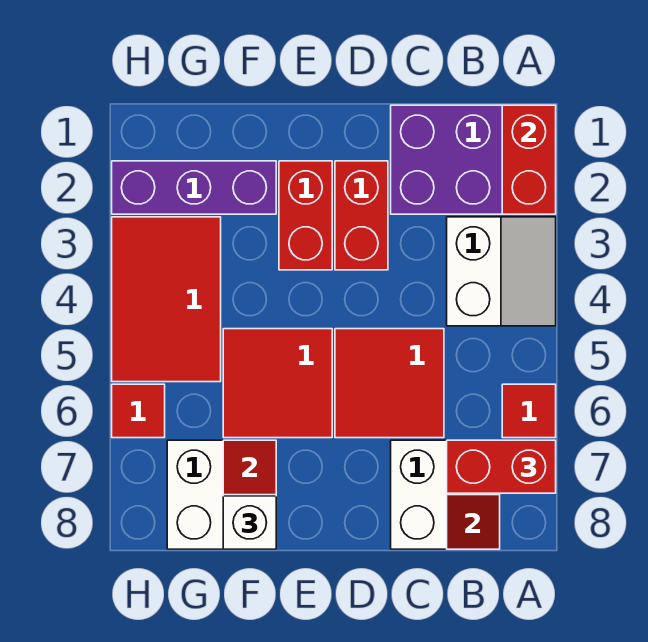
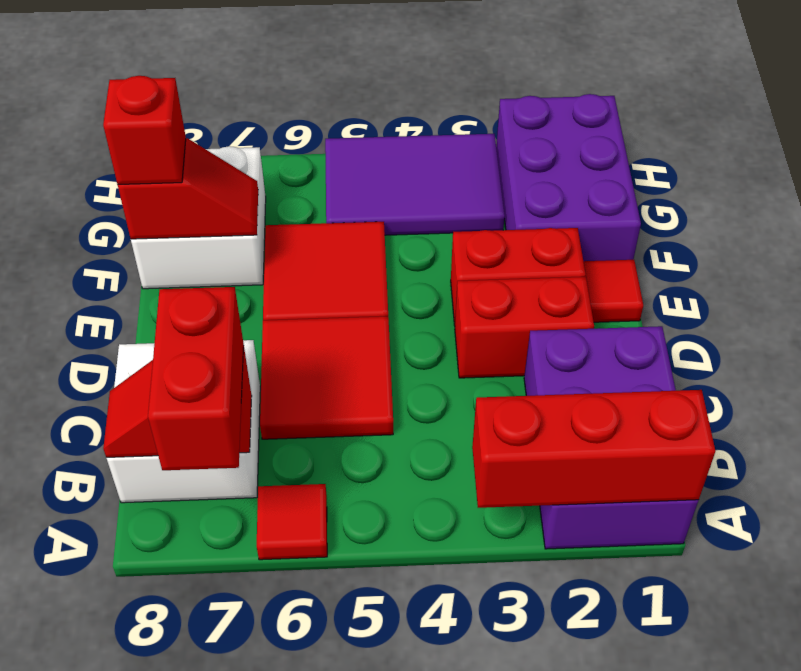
red brick A1:A2 level 2 -> red brick A1:A3 level 2
white slope A3:B4 level 1 top B -> none
purple brick F2:H2 level 1 -> purple brick F1:H2 level 1
white brick F8 level 3 -> red brick F8 level 3
red tile G3:H5 level 1 -> purple tile G3:H5 level 1
red tile H6 level 1 -> red tile E1 level 1

